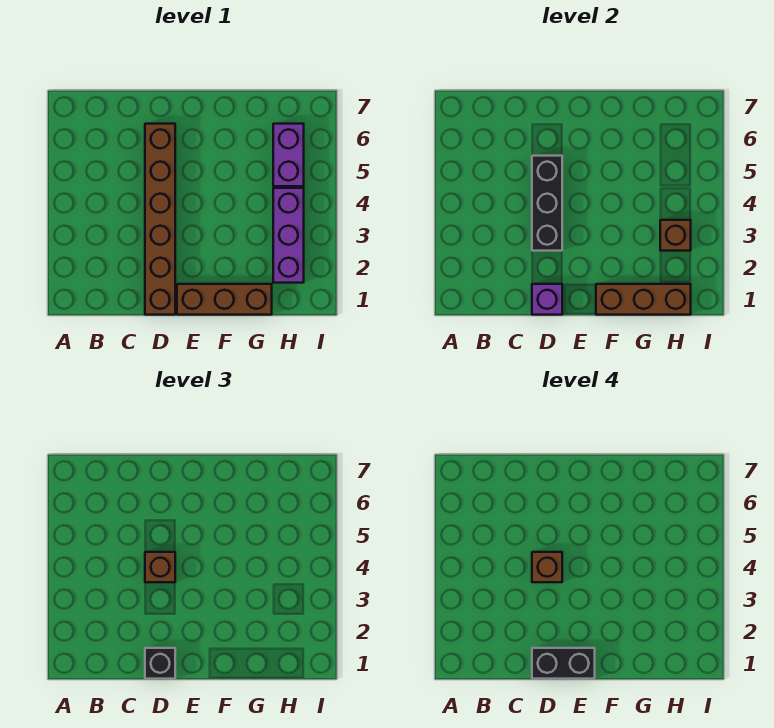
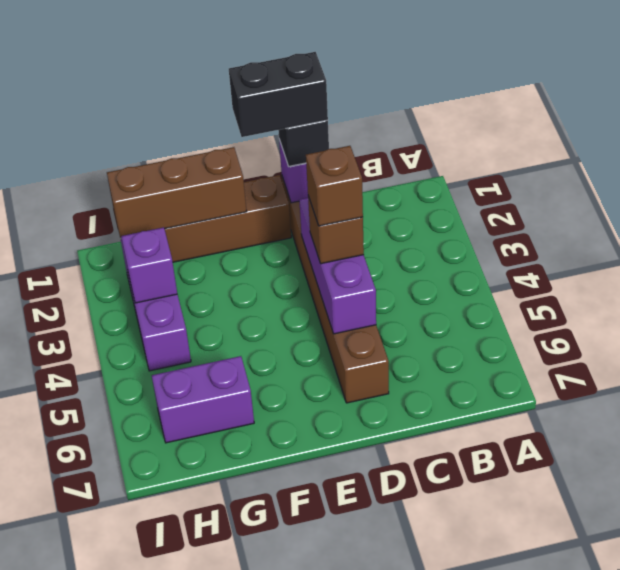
black brick D3:D5 level 2 -> purple brick D3:D5 level 2
brown brick H3 level 2 -> purple brick H3 level 2
purple brick H5:H6 level 1 -> purple brick G6:H6 level 1

